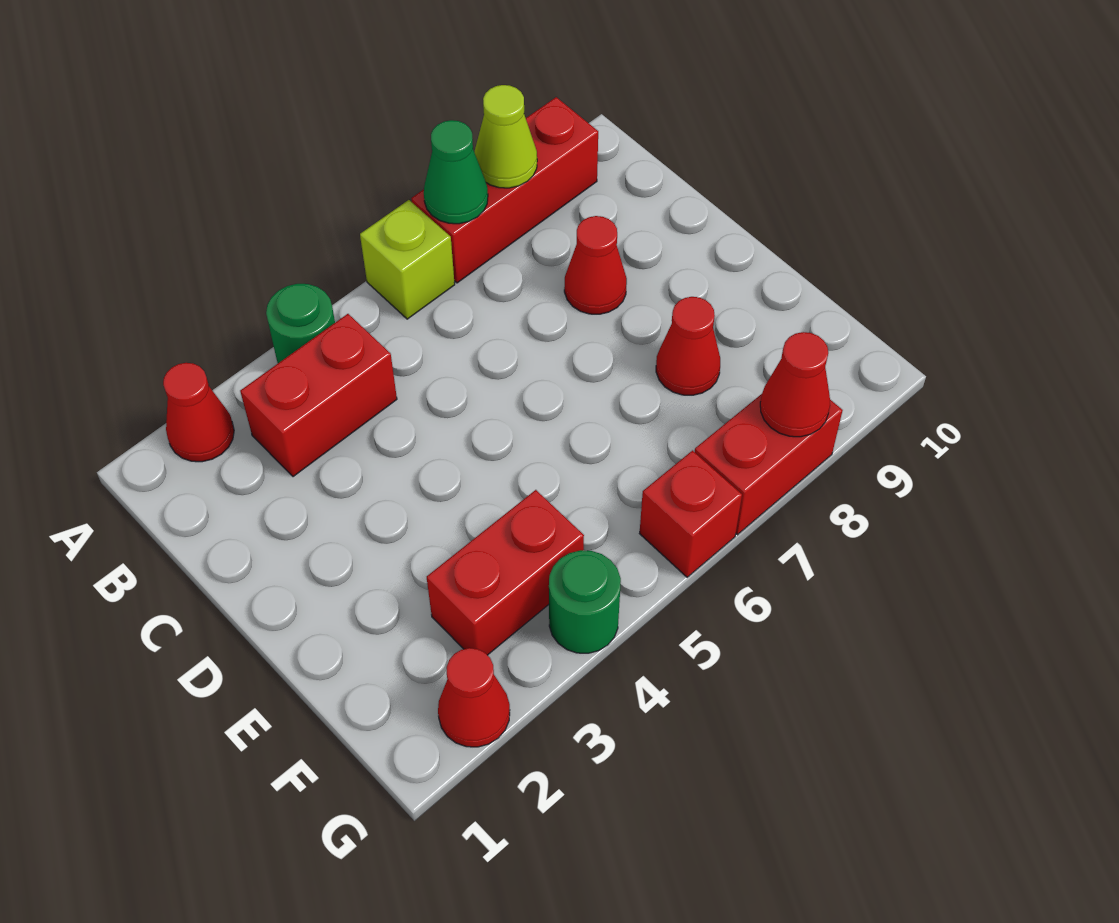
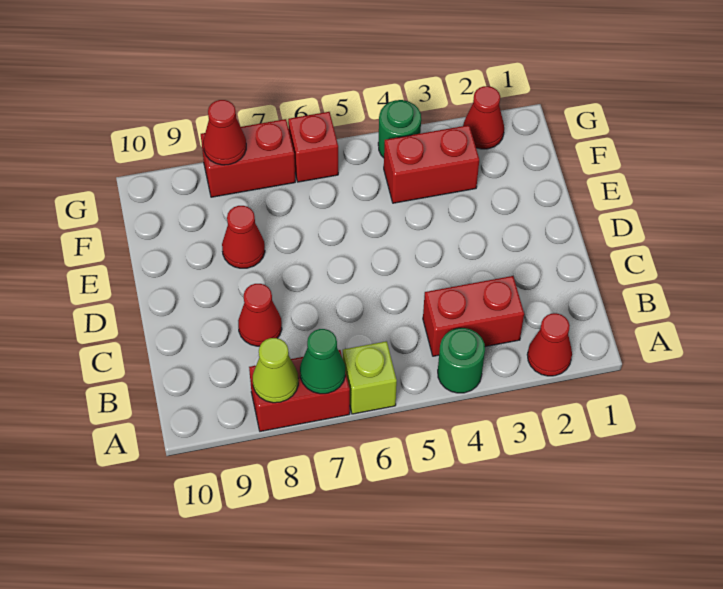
red brick A7:A9 level 1 -> red brick A7:A8 level 1

